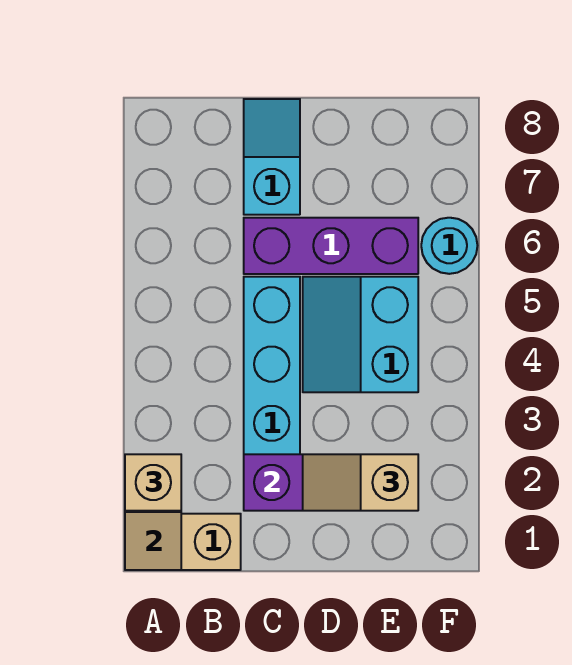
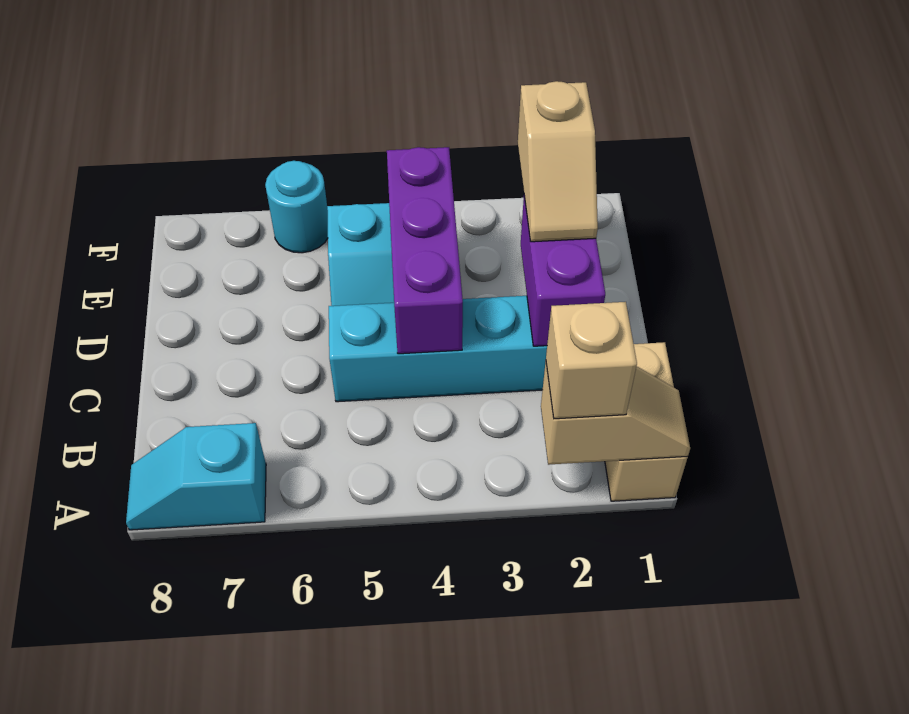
purple brick C6:E6 level 1 -> purple brick C4:E4 level 2
cyan slope C7:C8 level 1 top 7 -> cyan slope A7:A8 level 1 top 7

